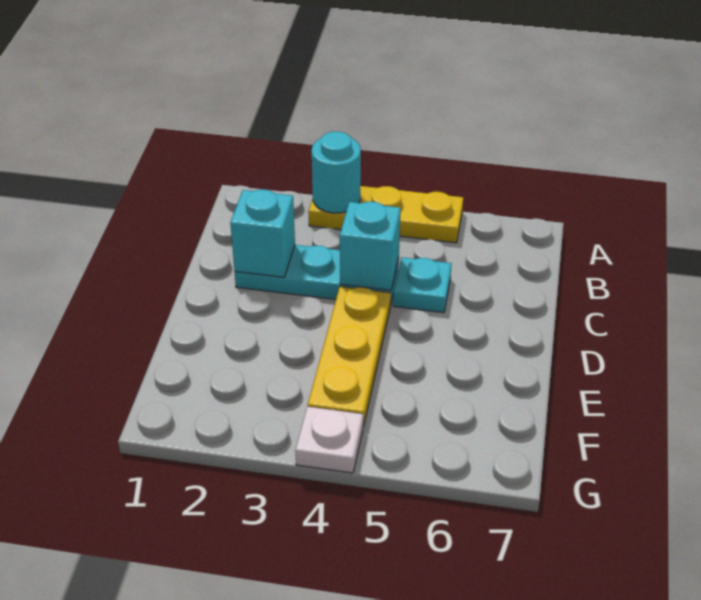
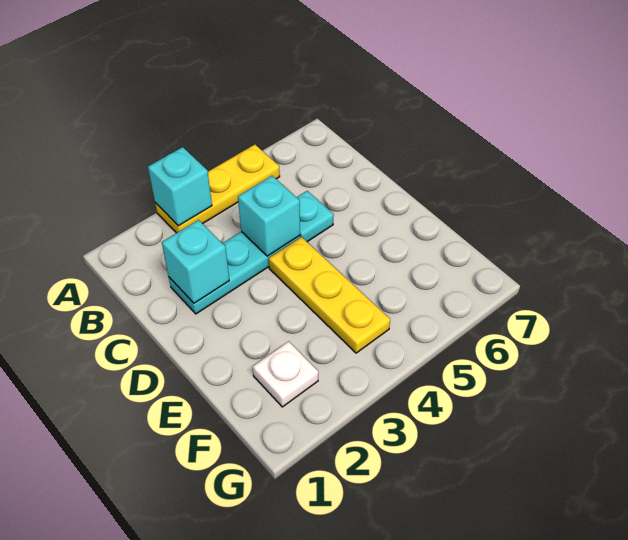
cyan round brick A3 level 2 -> cyan brick A3 level 2
white plate G4 level 1 -> white plate F2 level 1

